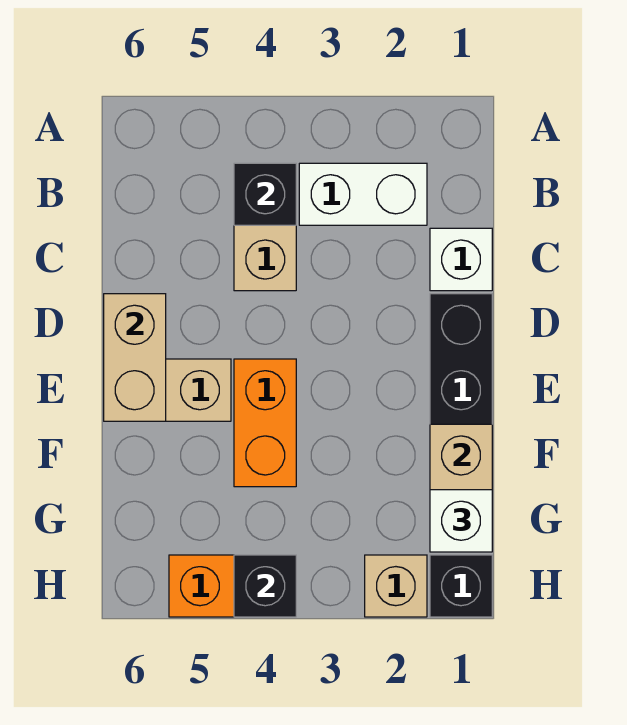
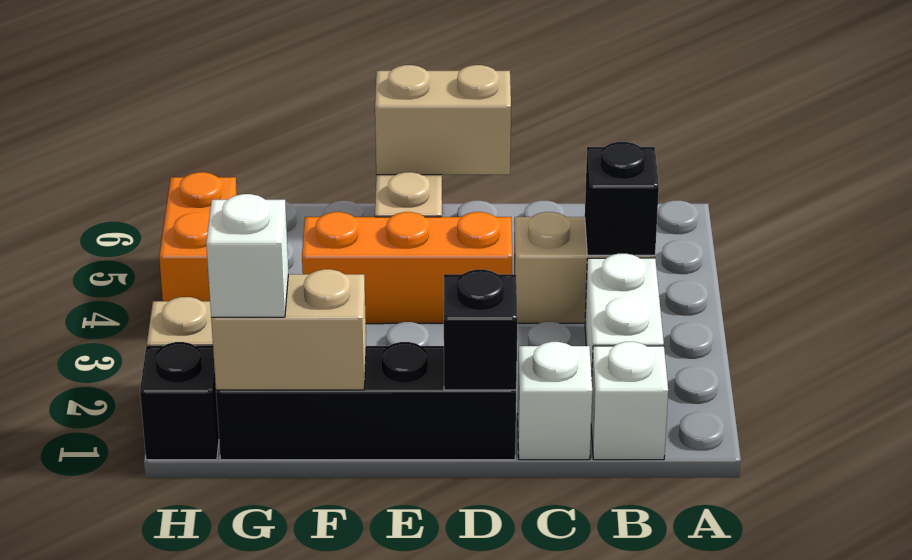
none -> white brick B1 level 1
orange brick E4:F4 level 1 -> orange brick D4:F4 level 1
black brick H4 level 2 -> black brick D1 level 2

